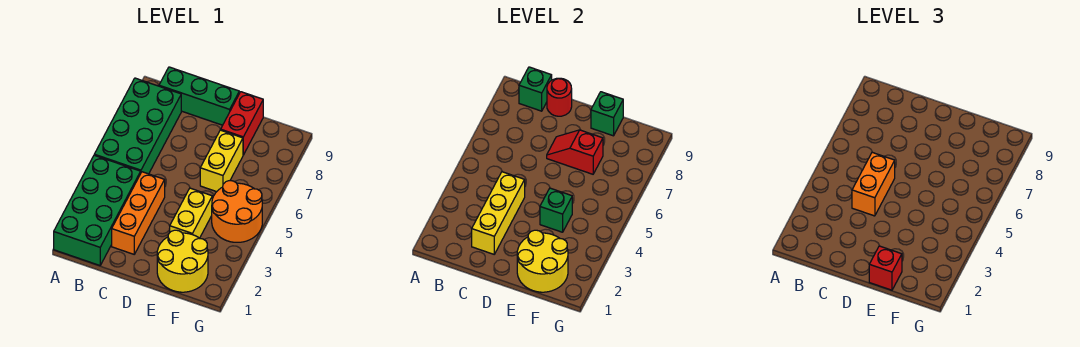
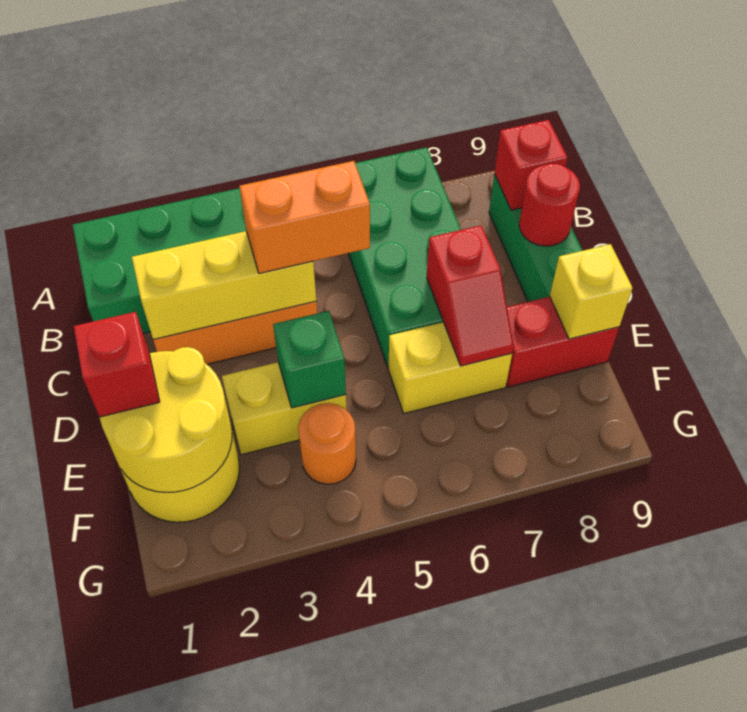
green brick A5:B8 level 1 -> green brick A6:D7 level 1
green brick B9 level 2 -> red brick B9 level 2
red slope D7:E7 level 2 top E -> red slope D7:E7 level 2 top D
green brick E9 level 2 -> yellow brick E9 level 2
orange round brick F4:G5 level 1 -> orange round brick F4 level 1

